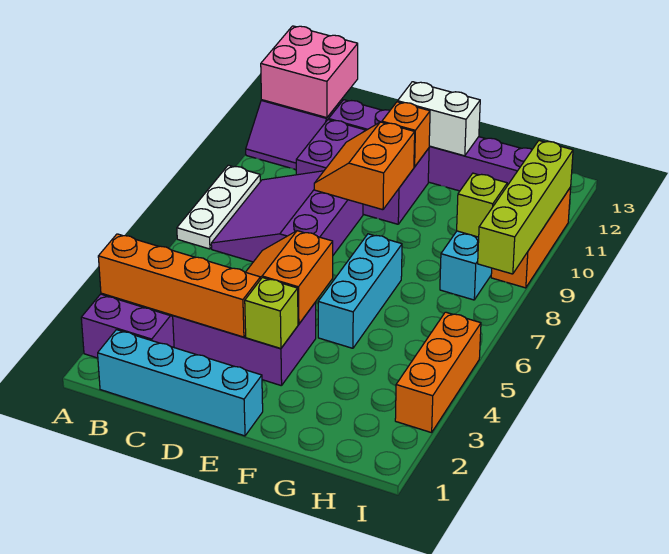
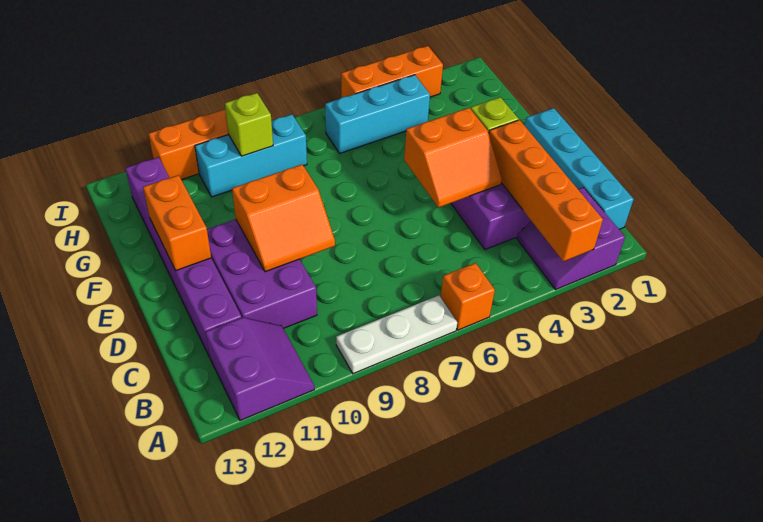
pink brick A12:B13 level 2 -> none
purple slope B7:D9 level 1 top D -> none
orange brick E11 level 2 -> orange brick A6 level 1
white brick E12:F12 level 2 -> orange brick E12:F12 level 2
cyan brick F5:F7 level 1 -> cyan brick H4:H6 level 1
lime brick I8:I11 level 2 -> none

